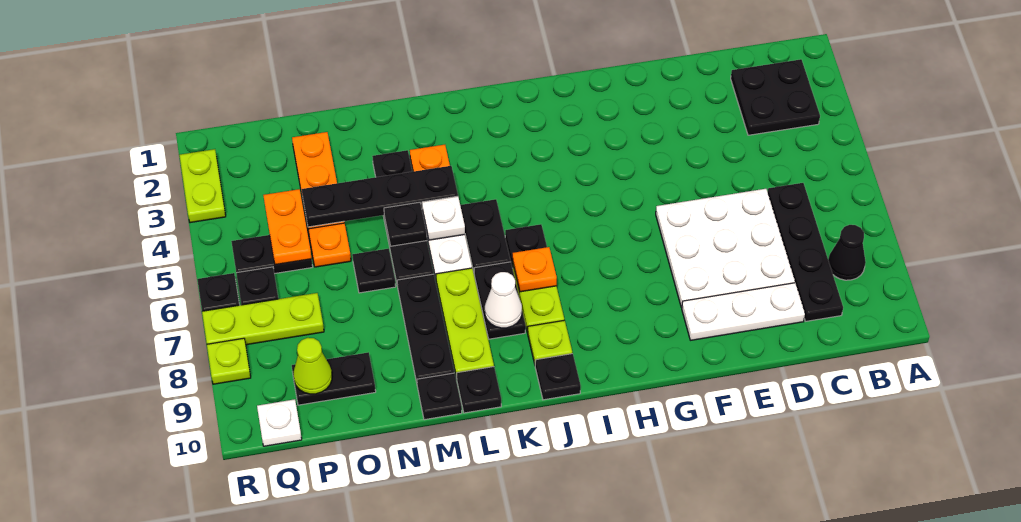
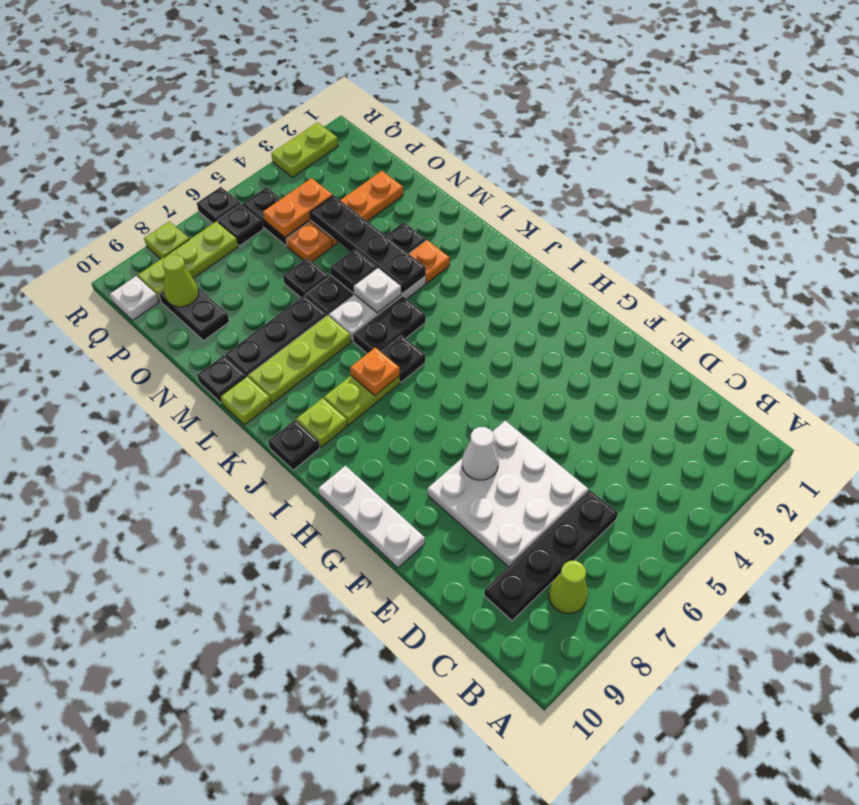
black plate B2:C3 level 1 -> none
black cone B8 level 1 -> lime cone B8 level 1
white plate D9:F9 level 1 -> white plate F10:H10 level 1
black plate K7:K8 level 1 -> none
white cone K8 level 2 -> white cone F7 level 2
black plate L10 level 1 -> lime plate L10 level 1
lime plate P7:R7 level 1 -> lime plate Q7:Q9 level 1

